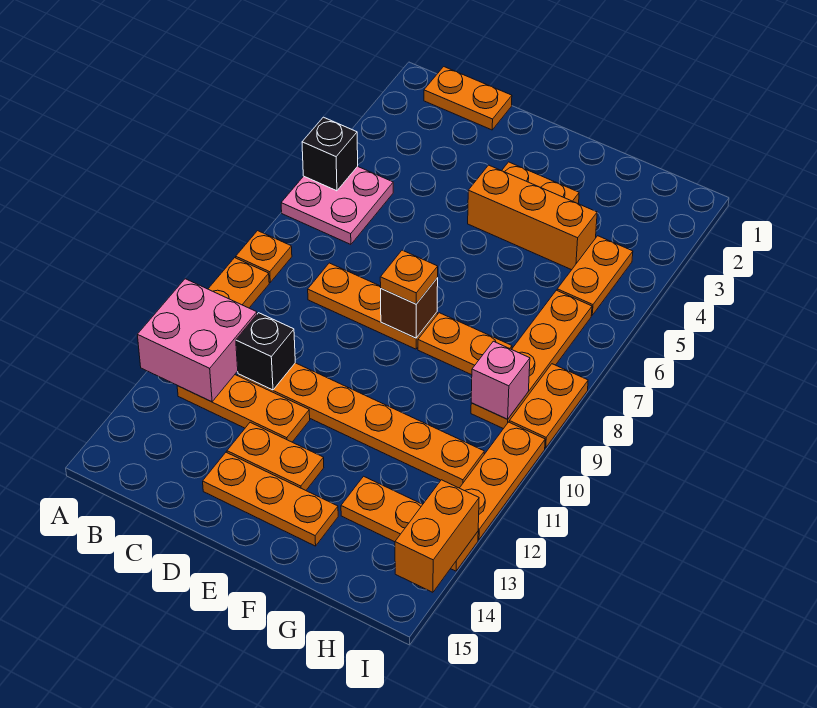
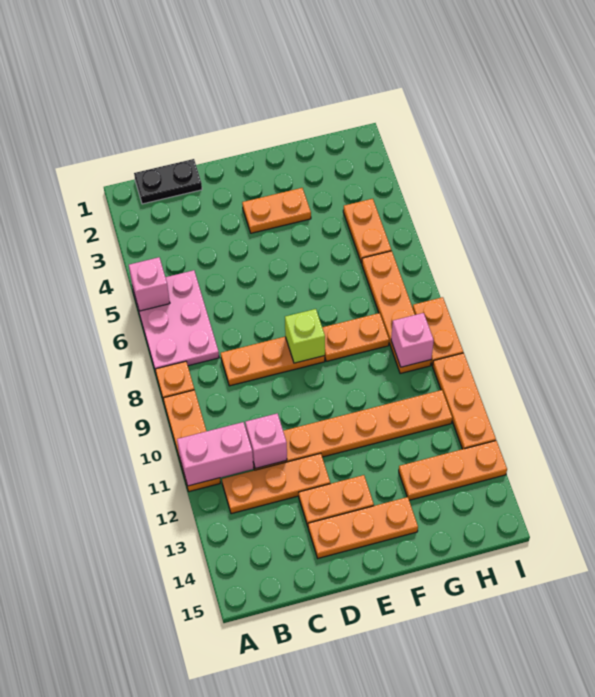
pink plate A5:B6 level 1 -> pink plate A5:B7 level 1
black brick A5 level 2 -> pink brick A5 level 2
pink brick A11:B12 level 2 -> pink brick A11:B11 level 2
orange plate B1:C1 level 1 -> black plate B1:C1 level 1
black brick C11 level 2 -> pink brick C11 level 2
orange brick E4:G4 level 1 -> none
brown brick E8 level 2 -> lime brick E8 level 2
orange plate E8 level 3 -> none
orange brick I13:I14 level 2 -> none

